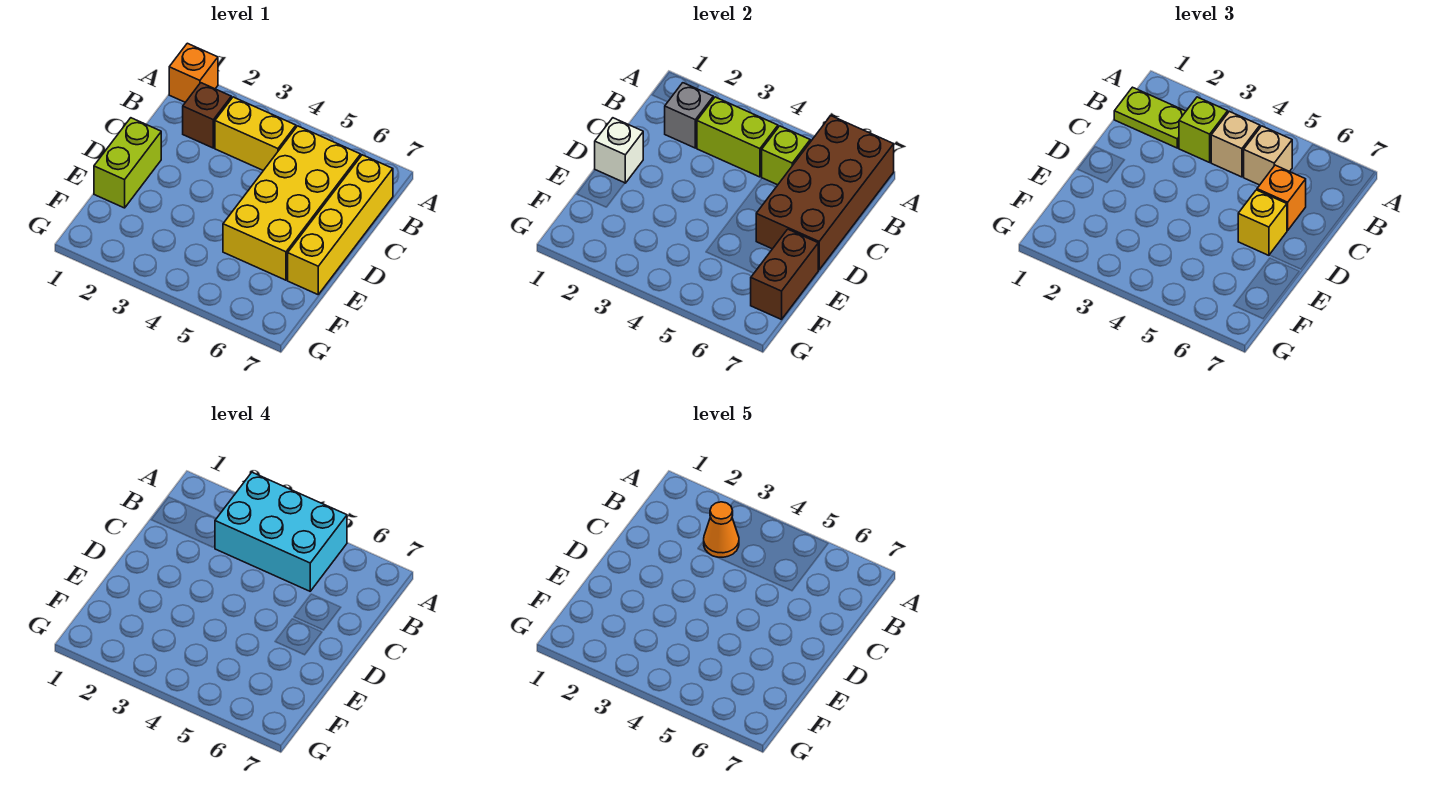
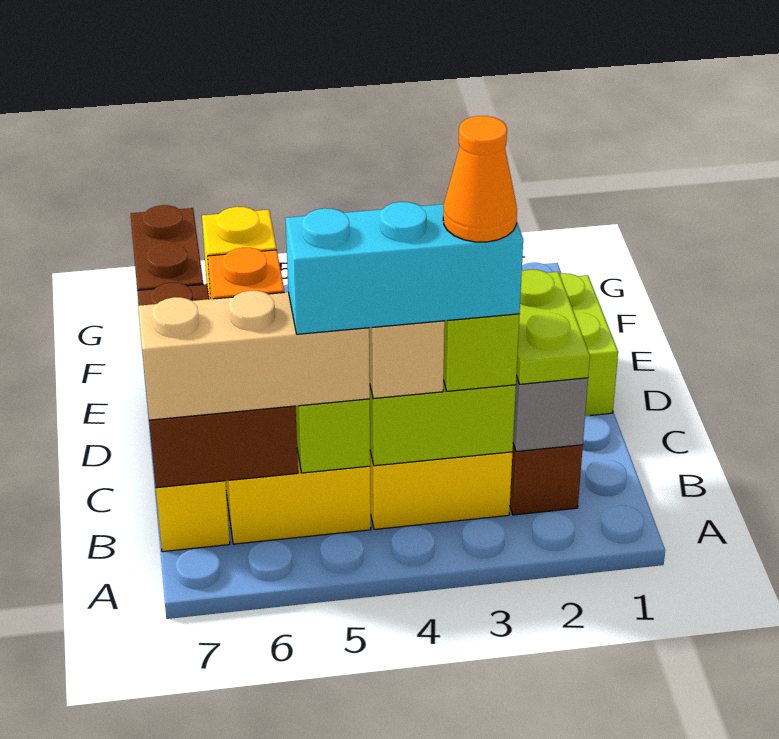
orange brick A1 level 1 -> none
cyan brick A3:B5 level 4 -> cyan brick B3:B5 level 4
brown brick A6:D7 level 2 -> brown brick B6:D7 level 2
lime plate B1:B2 level 3 -> lime plate B2:C2 level 3
tan brick B5 level 3 -> tan brick B5:B7 level 3
white brick D1 level 2 -> none

